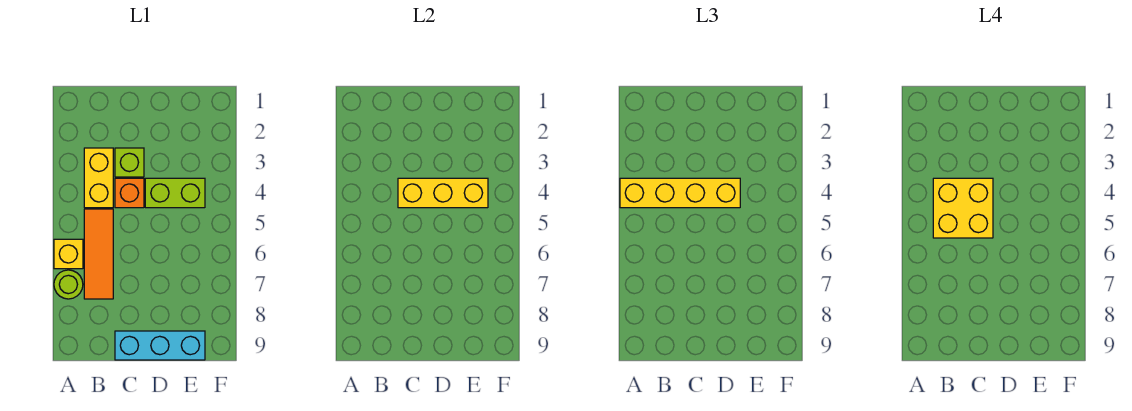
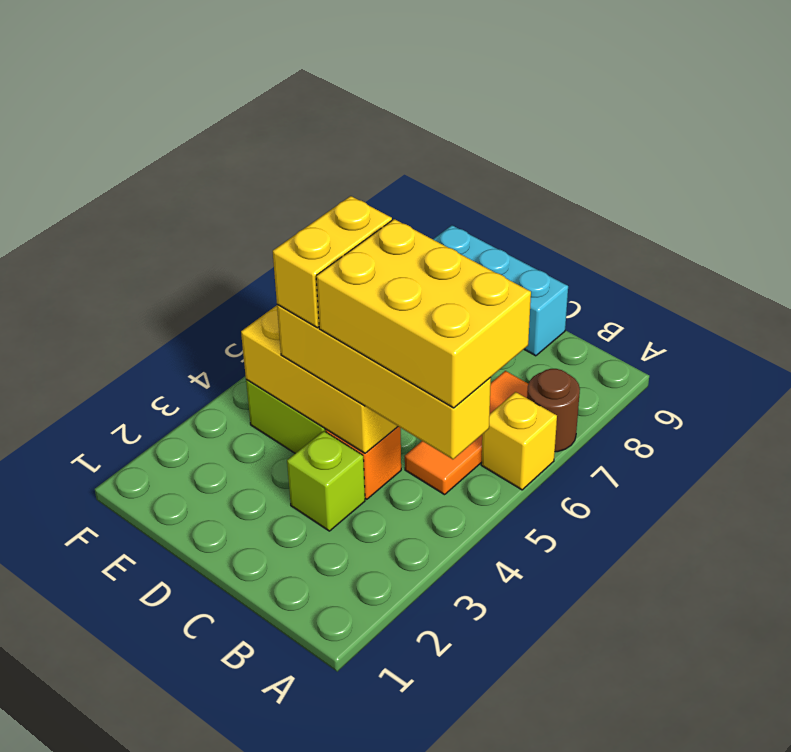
lime round brick A7 level 1 -> brown round brick A7 level 1
yellow brick B3:B4 level 1 -> yellow brick D4:D5 level 4
yellow brick B4:C5 level 4 -> yellow brick A4:C5 level 4

